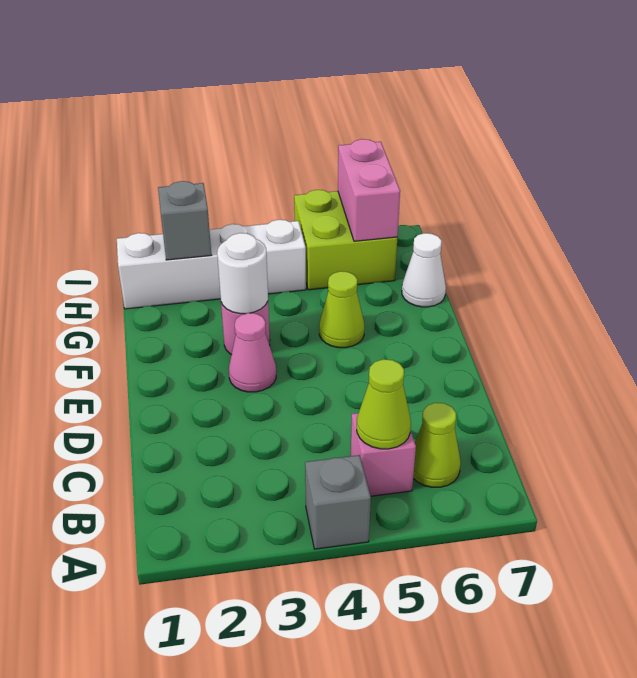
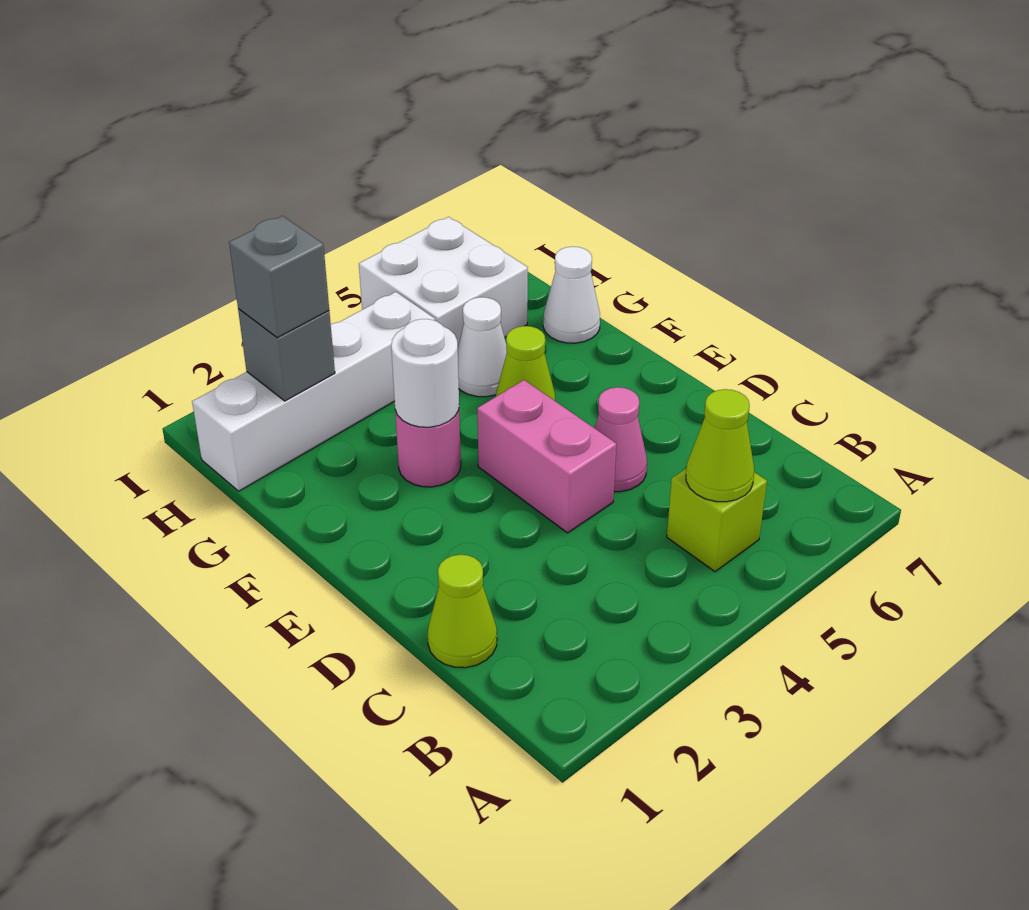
grey brick A4 level 1 -> grey brick H2 level 3
pink brick B5 level 1 -> lime brick B5 level 1
lime cone B6 level 1 -> lime cone C1 level 1
pink cone E3 level 1 -> pink cone D5 level 1
none -> white cone G5 level 1
lime brick H5:I6 level 1 -> white brick H5:I6 level 1
pink brick H6:I6 level 2 -> pink brick D4:E4 level 1

